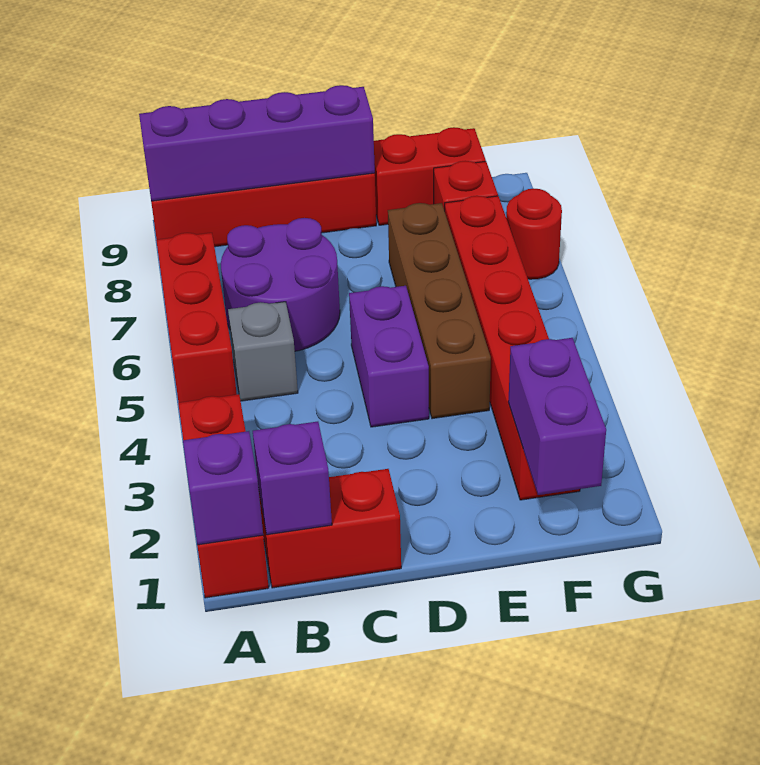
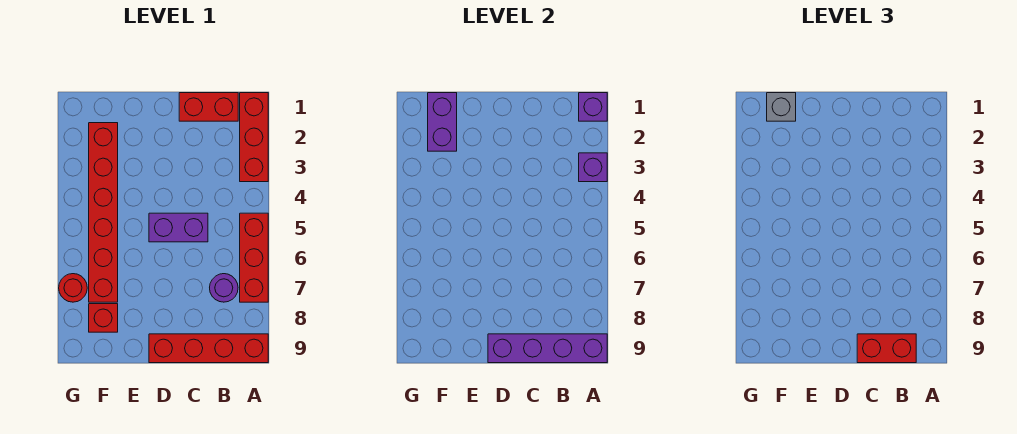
purple brick B1 level 2 -> purple brick A3 level 2
grey brick B5 level 1 -> grey brick F1 level 3
purple round brick B6:C7 level 1 -> purple round brick B7 level 1
purple brick D4:D5 level 1 -> purple brick C5:D5 level 1
brown brick E4:E7 level 1 -> none
red brick E9:F9 level 1 -> red brick B9:C9 level 3

